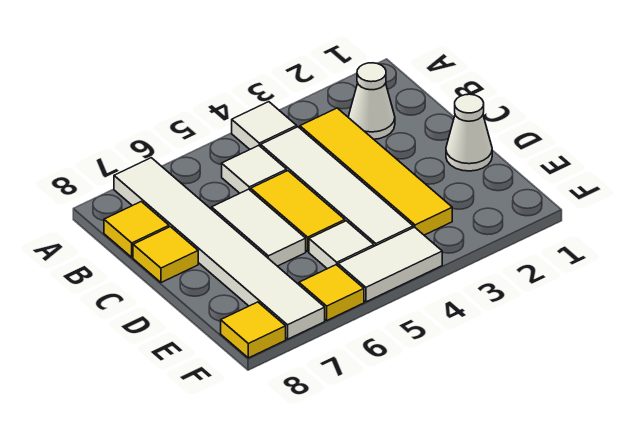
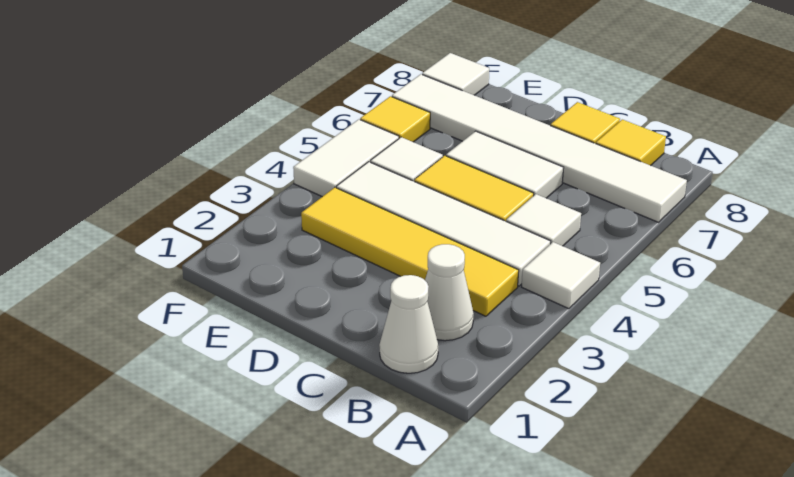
white cone D1 level 1 -> white cone B1 level 1
yellow tile F8 level 1 -> white tile F8 level 1

